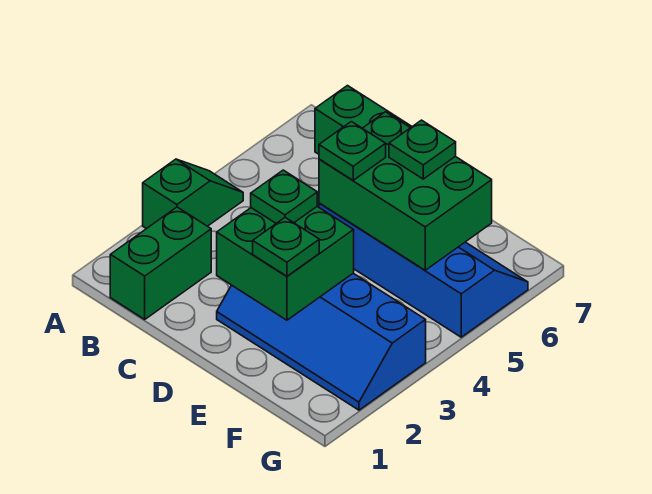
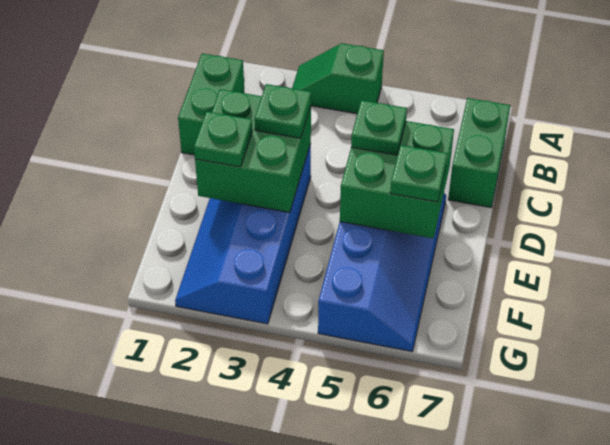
green slope A3:A4 level 1 top 3 -> green slope A3:A4 level 1 top 4
green brick B1:B2 level 1 -> green brick B1:C1 level 1
green brick D5:F6 level 2 -> green brick D5:E6 level 2

